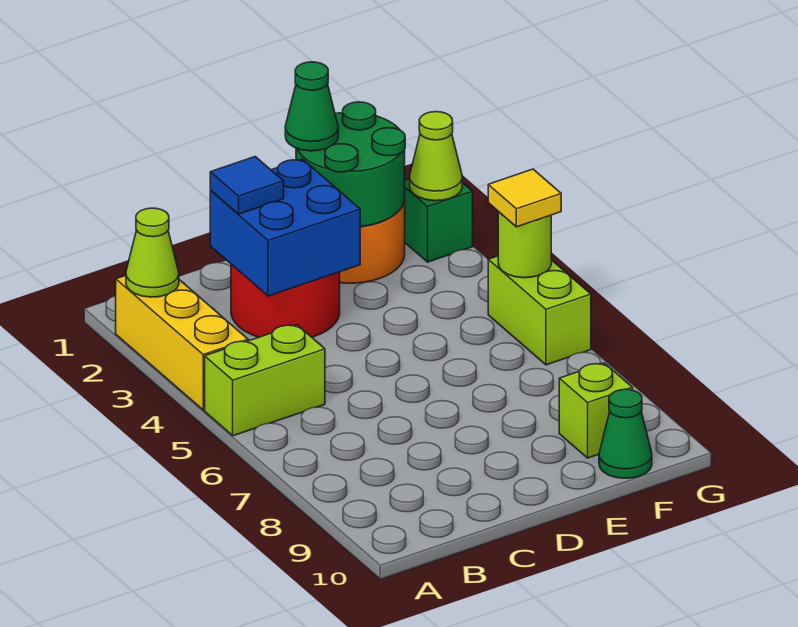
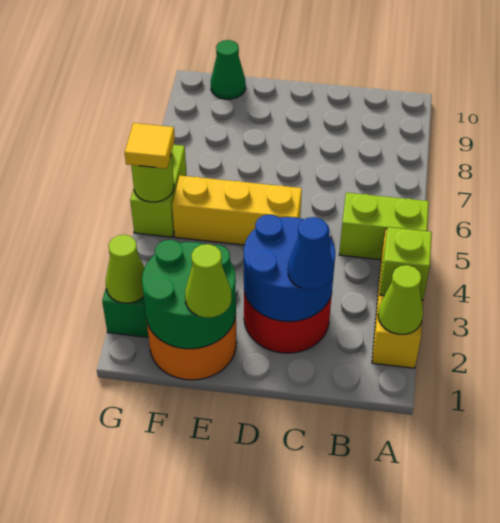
blue brick C2:D3 level 2 -> blue round brick C2:D3 level 2
blue tile C2 level 3 -> blue cone C2 level 3
none -> yellow brick D5:F5 level 1
green cone E1 level 3 -> lime cone E1 level 3
lime brick F9 level 1 -> lime brick A3 level 2

